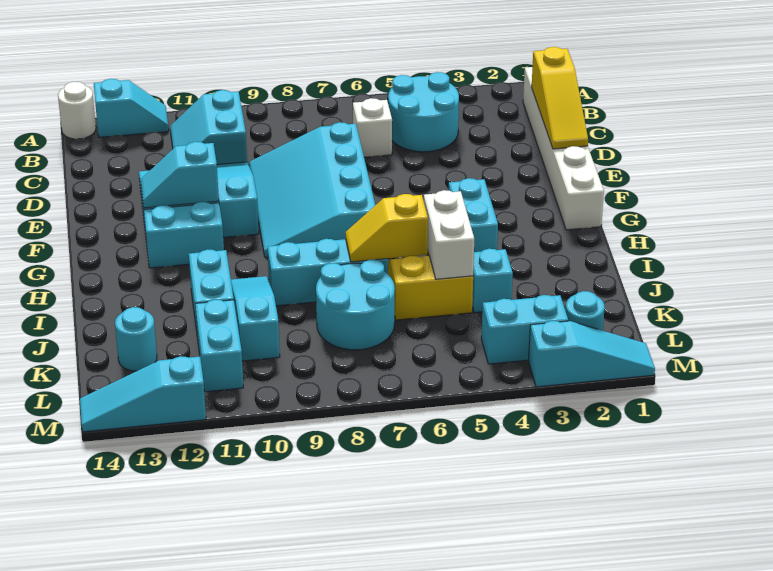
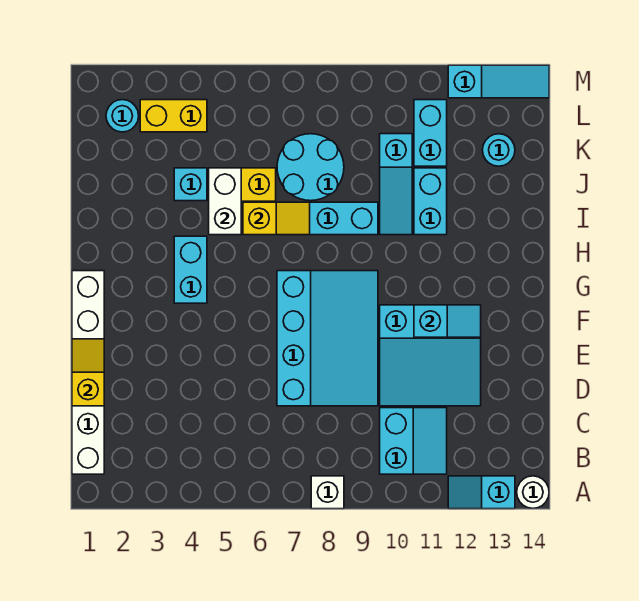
cyan round brick B4:C5 level 1 -> none
yellow slope C1:E1 level 2 top C -> yellow slope D1:E1 level 2 top D
white brick C6 level 1 -> white brick A8 level 1
cyan brick G11:G12 level 1 -> none
cyan brick L3:L4 level 1 -> yellow brick L3:L4 level 1
cyan slope M1:M3 level 1 top 3 -> none

